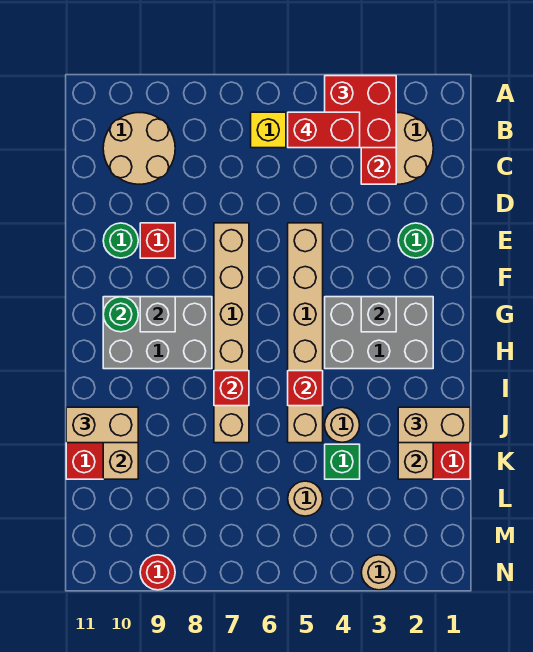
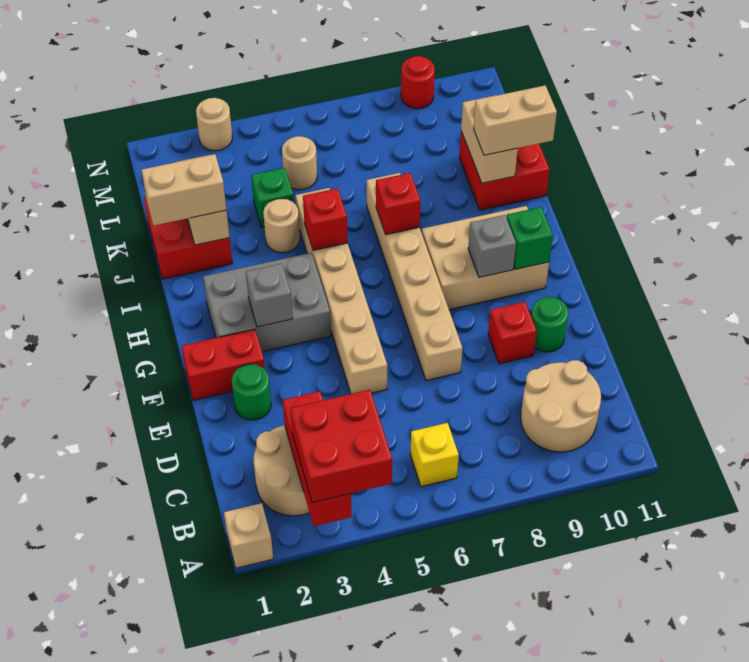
none -> tan brick A1 level 1
red brick B4:B5 level 4 -> red brick F1:F2 level 1
grey brick G8:H10 level 1 -> tan brick G8:H10 level 1
green round brick G10 level 2 -> green brick G10 level 2

